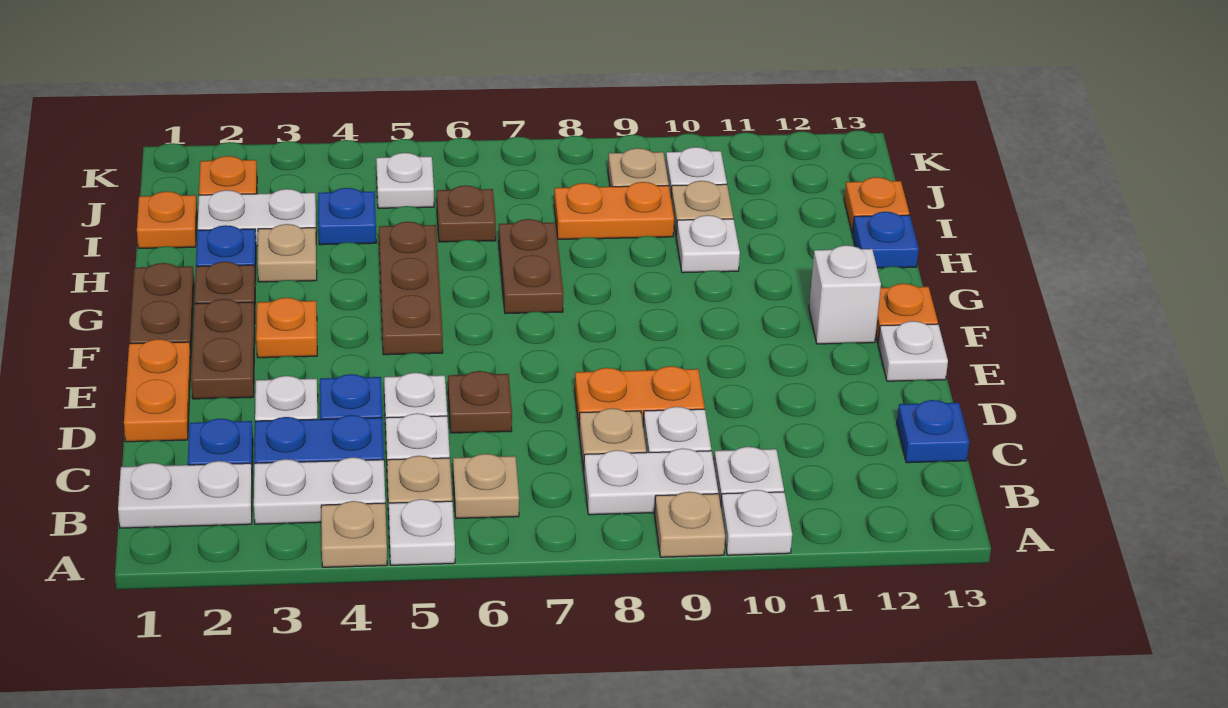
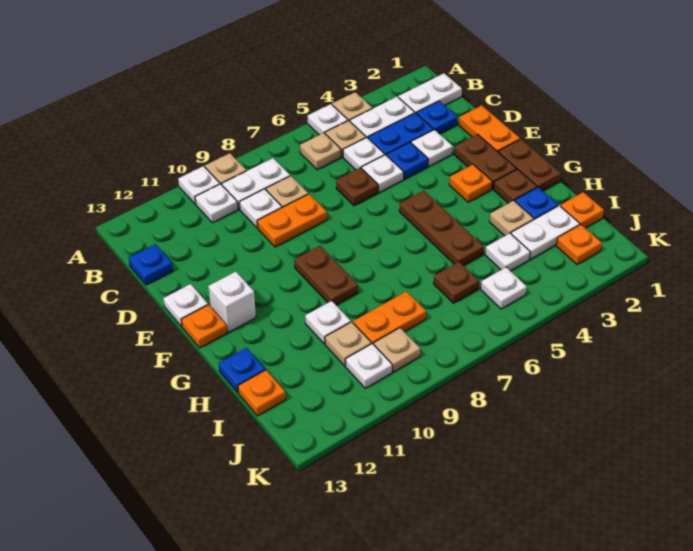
brown plate G7:H7 level 1 -> brown plate F9:G9 level 1
blue plate I4 level 1 -> white plate I4 level 1

